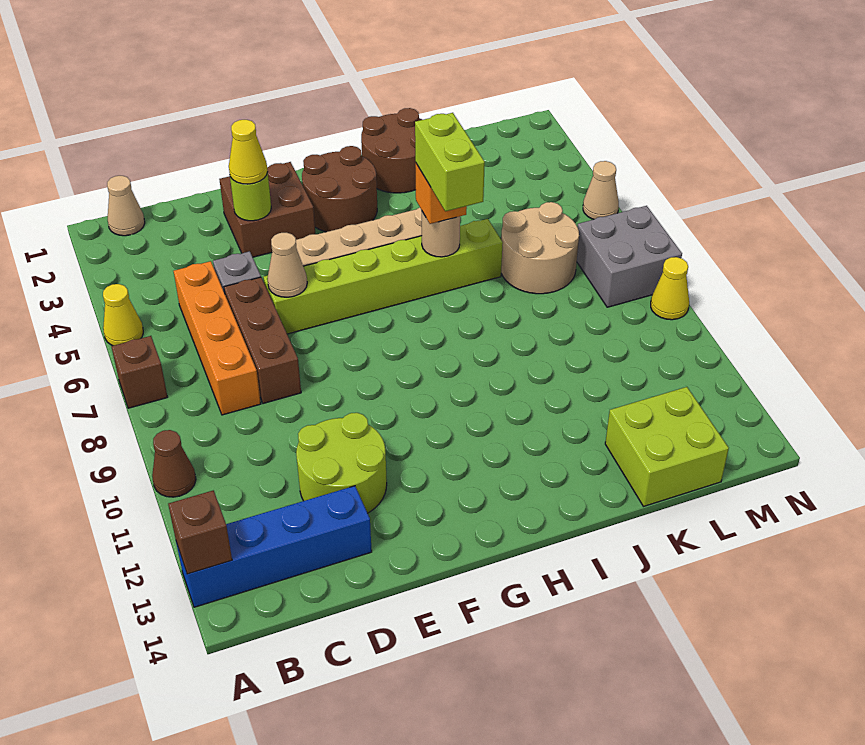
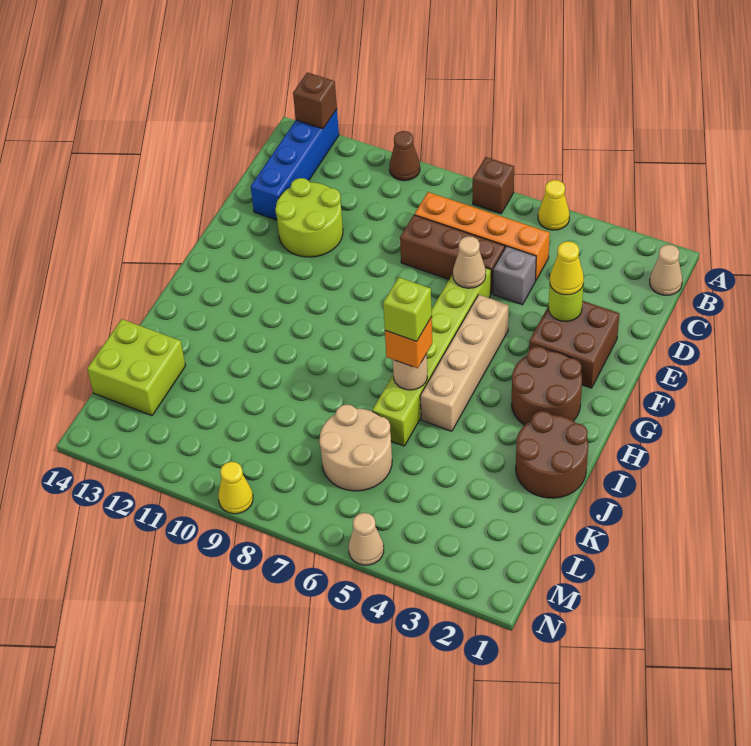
lime brick I6:I7 level 4 -> lime brick I6 level 4
grey brick M7:N8 level 1 -> none

